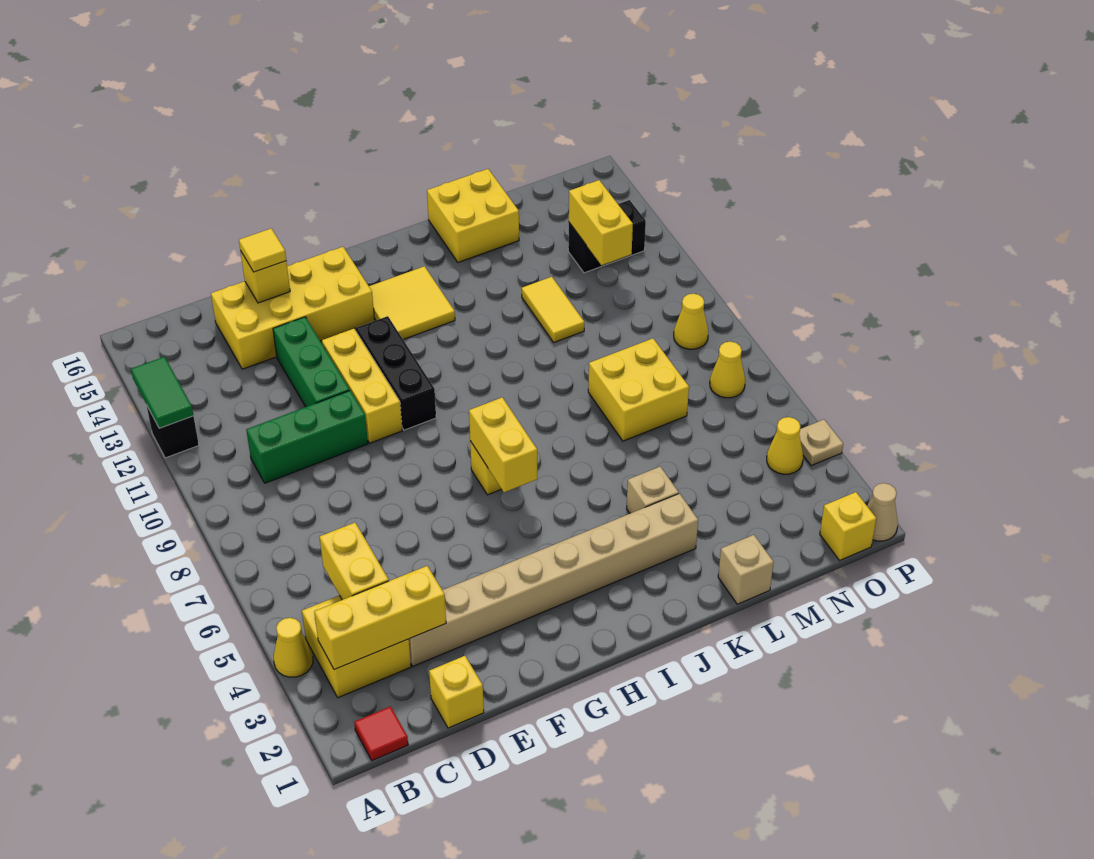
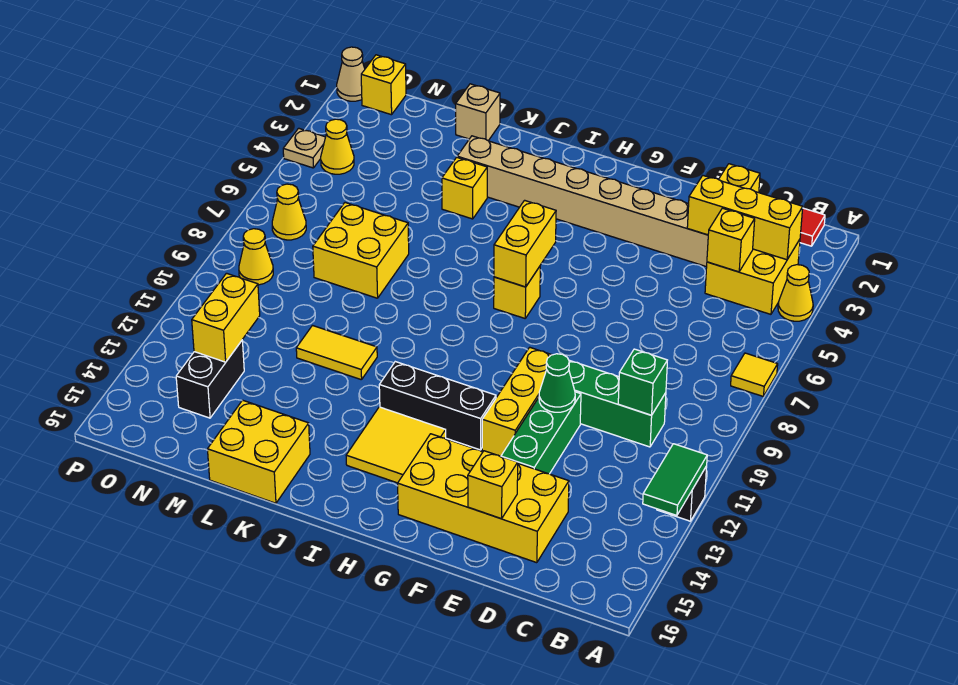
yellow brick C4:C5 level 2 -> yellow brick C4 level 2
none -> green brick C10 level 2
none -> green cone E11 level 2
yellow tile E15 level 3 -> yellow tile A7 level 1
black brick G10:G12 level 1 -> black brick G12:I12 level 1
tan brick K4 level 1 -> yellow brick K4 level 1
yellow tile L11:L12 level 1 -> yellow tile K11:L11 level 1
black brick N13:O13 level 1 -> black brick N13:N14 level 1

